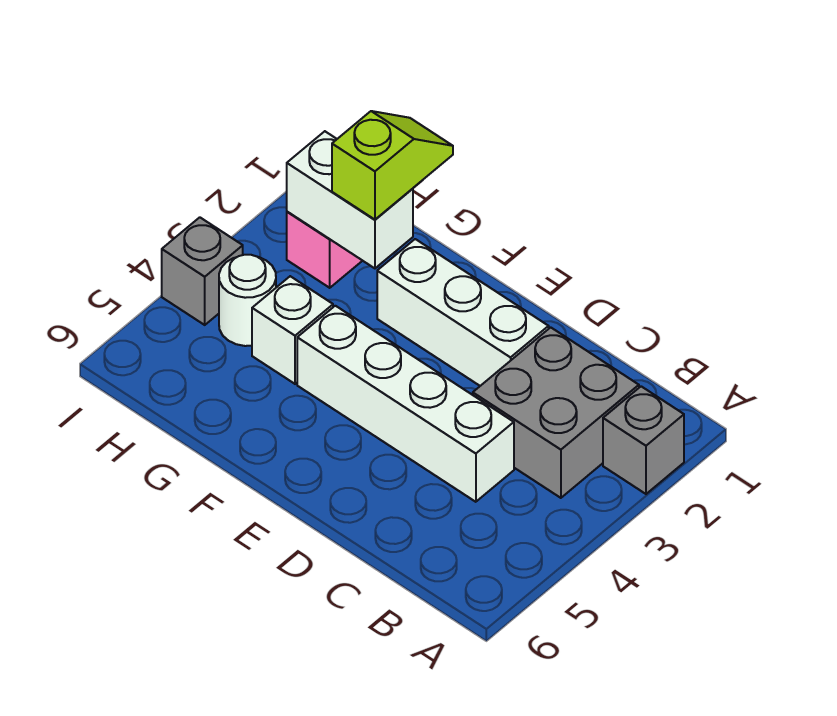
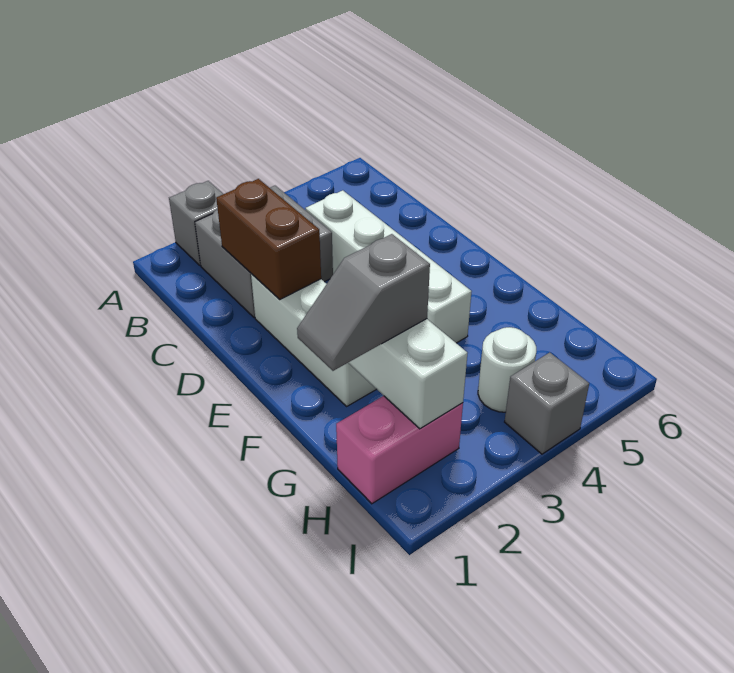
none -> brown brick C2:D2 level 2
lime slope G1:G2 level 3 top 2 -> grey slope G1:G2 level 3 top 2
white brick G4 level 1 -> none

